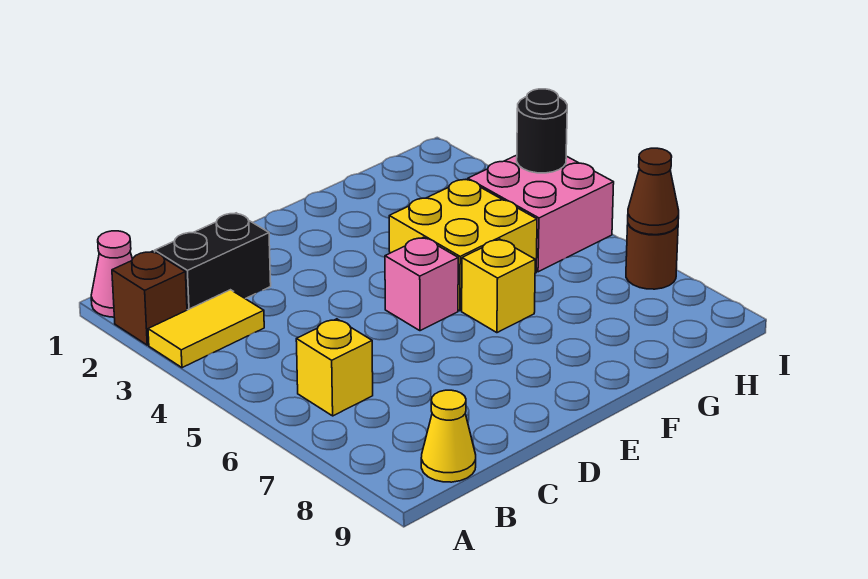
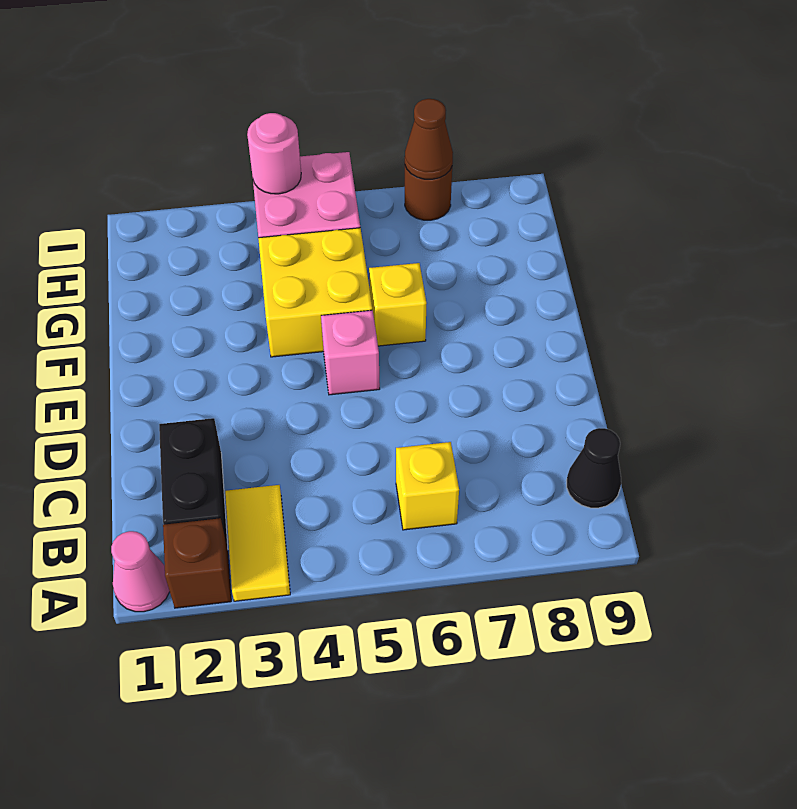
yellow cone B9 level 1 -> black cone B9 level 1
black round brick I4 level 2 -> pink round brick I4 level 2

